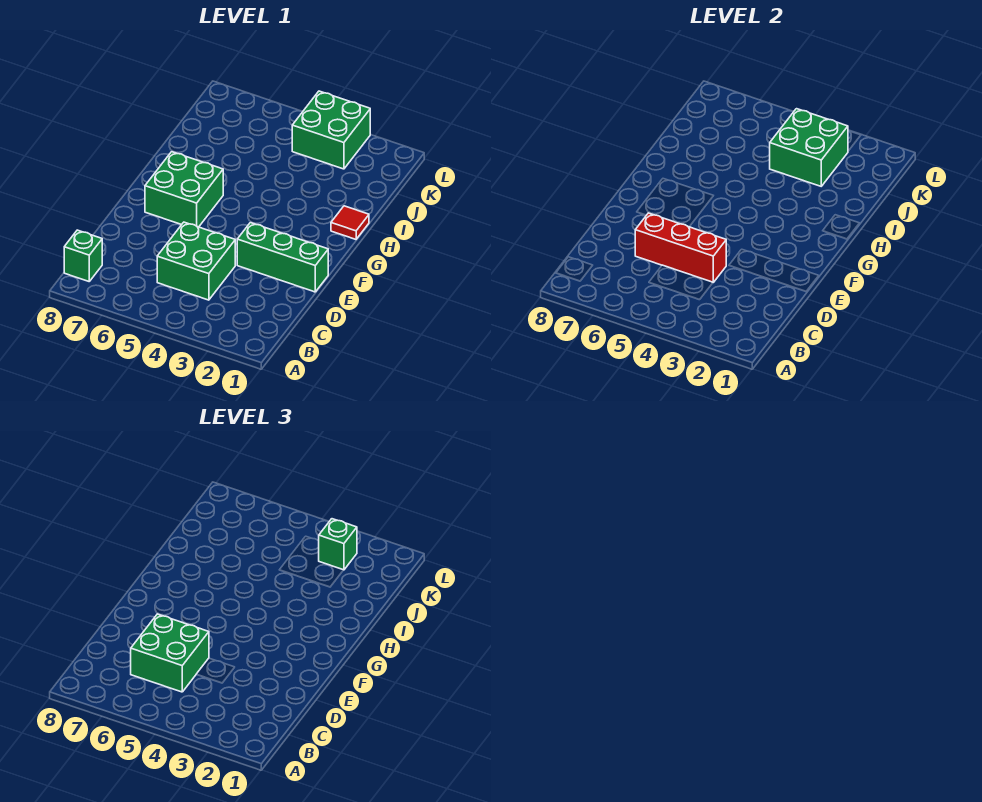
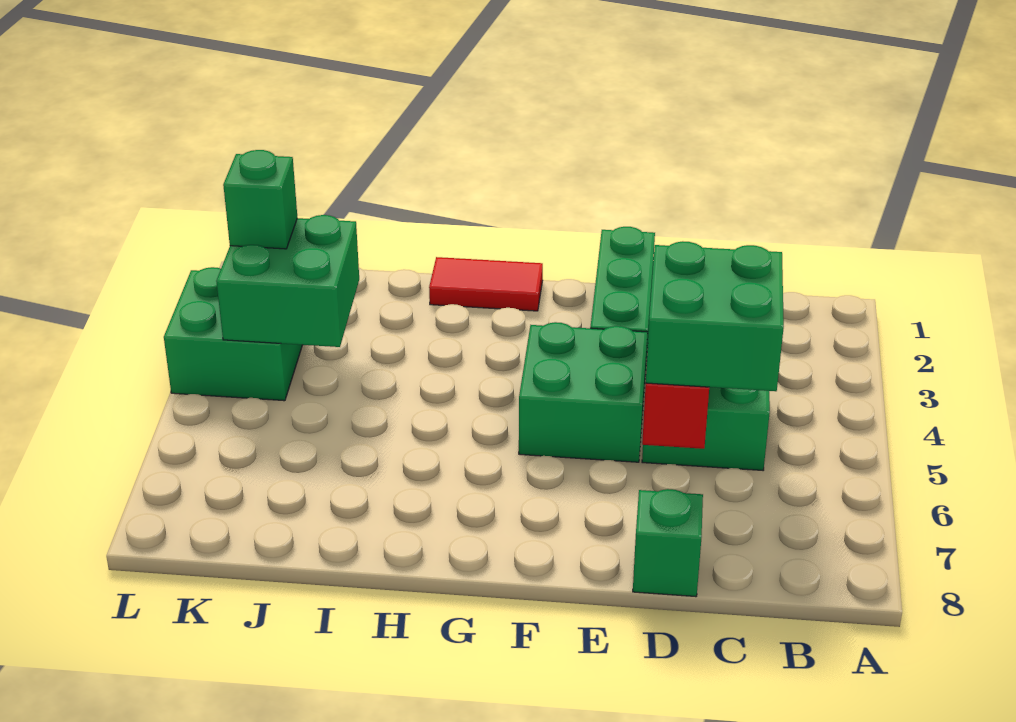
green brick B8 level 1 -> green brick D8 level 1
green brick F6:G7 level 1 -> green brick E4:F5 level 1
red tile H1 level 1 -> red tile G1:H1 level 1

